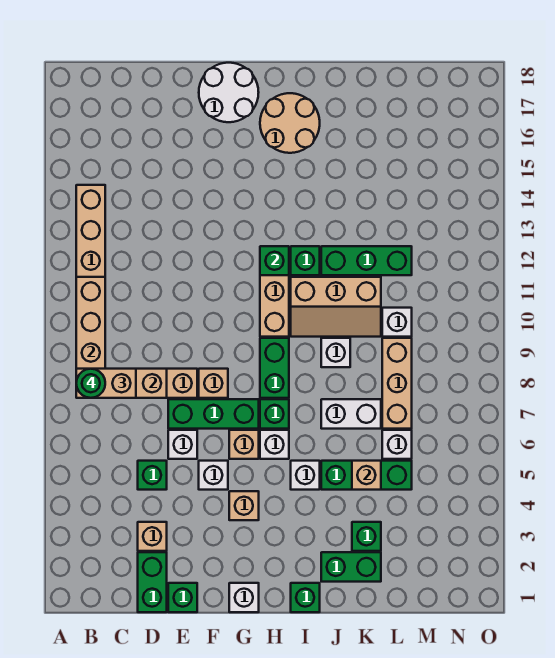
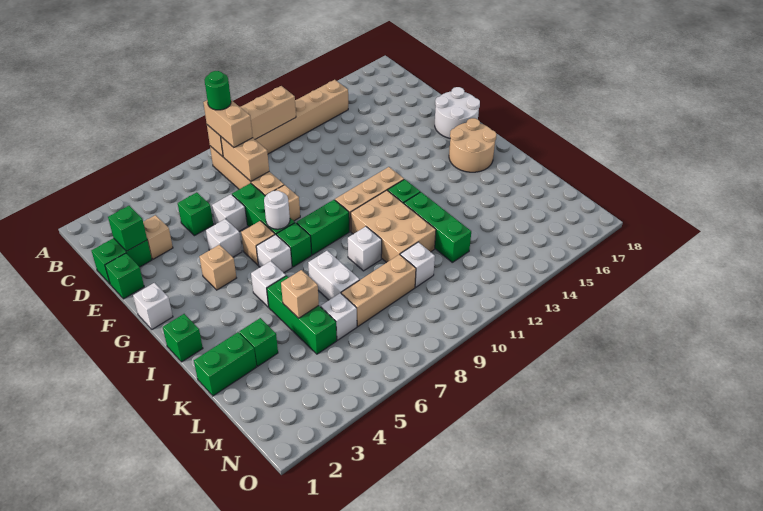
none -> white round brick G7 level 2
green brick H12 level 2 -> green brick D2 level 2
tan slope I10:K11 level 1 top 11 -> tan brick I10:K11 level 1
green brick J2:K2 level 1 -> green brick K1:K2 level 1

